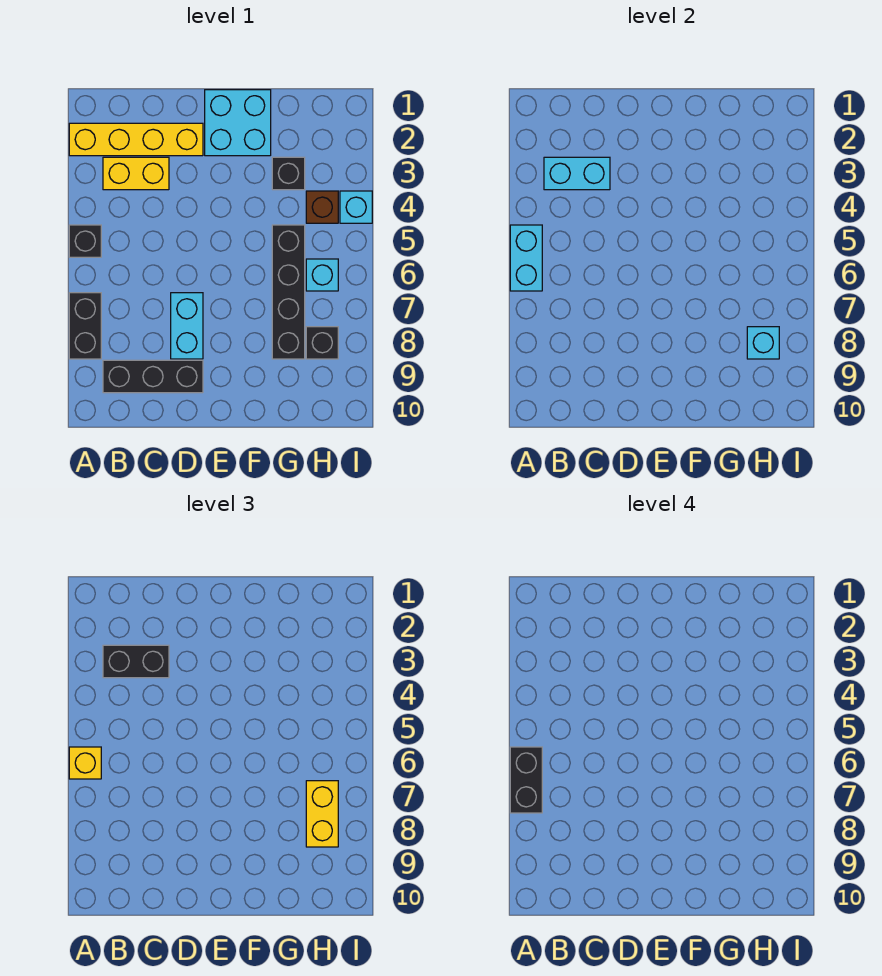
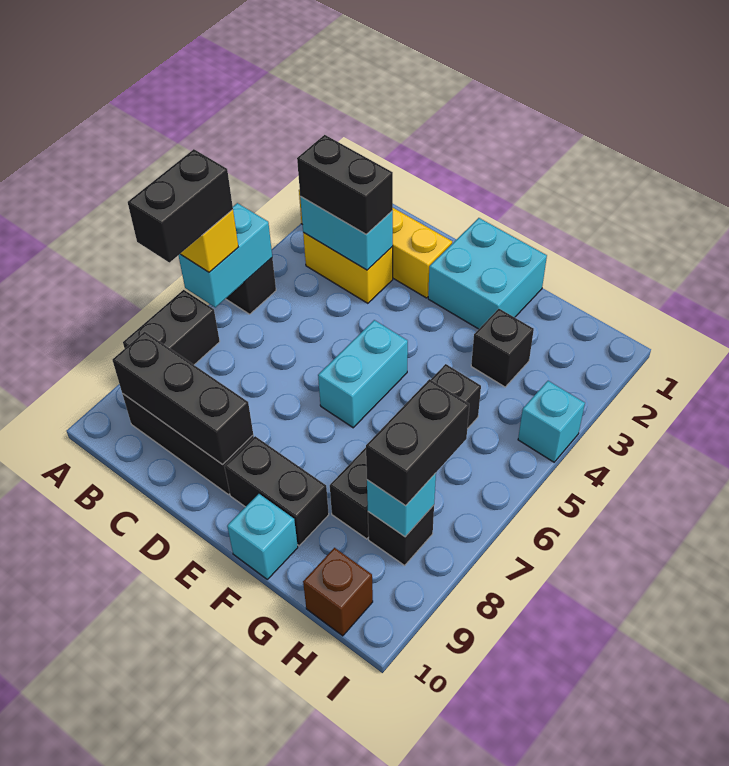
none -> black brick B9:D9 level 2
cyan brick D7:D8 level 1 -> cyan brick E5:E6 level 1
none -> black brick E9:F9 level 1
brown brick H4 level 1 -> brown brick H10 level 1
cyan brick H6 level 1 -> cyan brick F10 level 1
yellow brick H7:H8 level 3 -> black brick H7:H8 level 3

